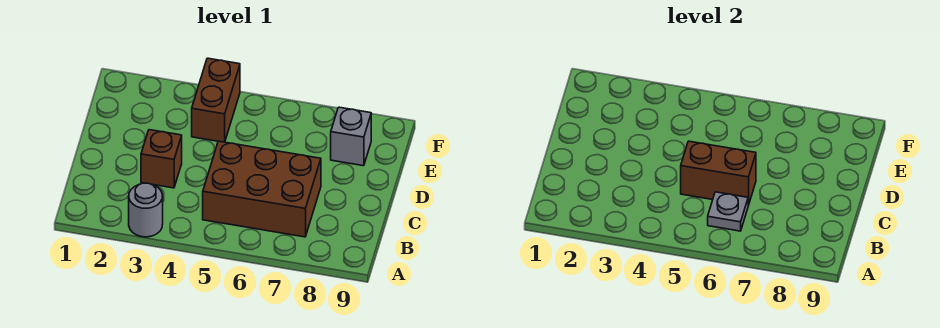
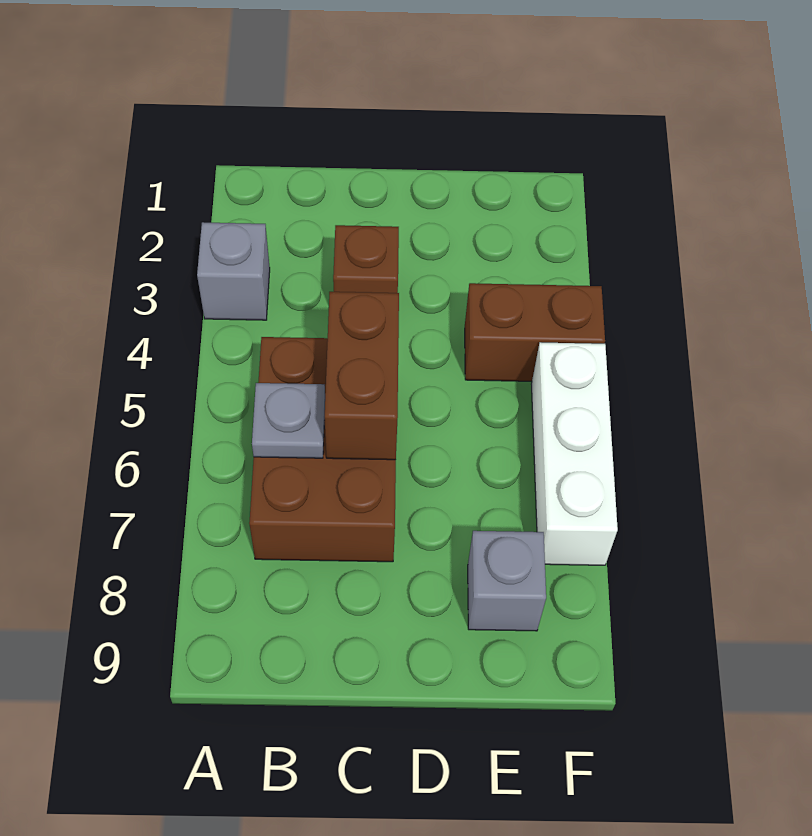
grey round brick A3 level 1 -> grey brick A3 level 1
none -> white brick F5:F7 level 1

